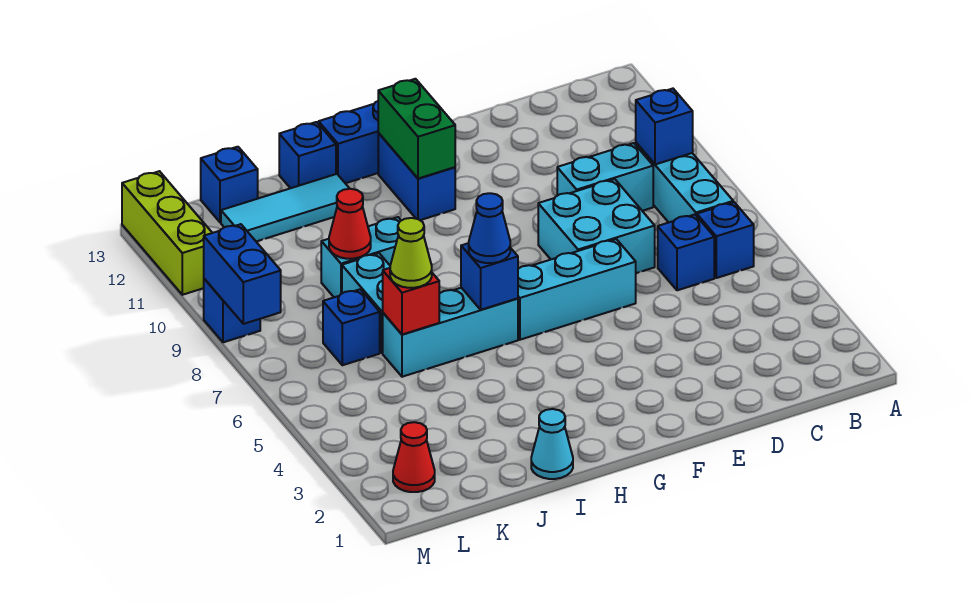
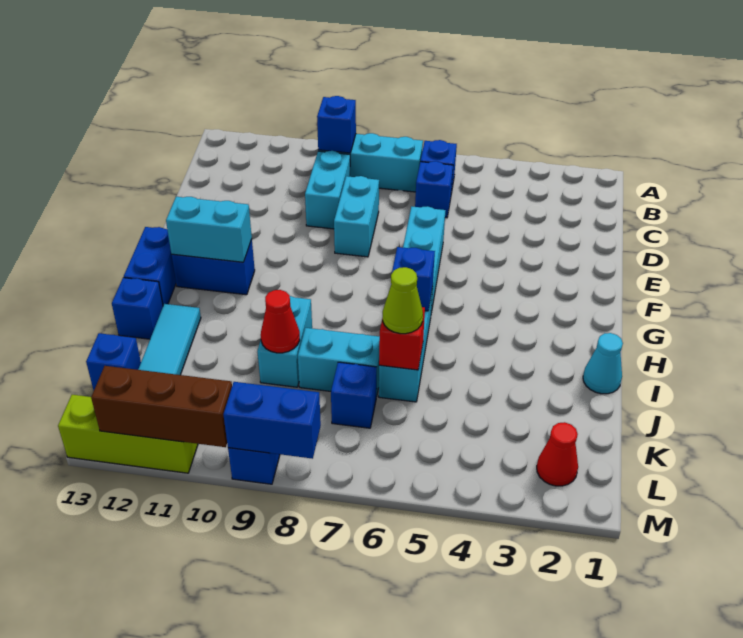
cyan brick D7:E8 level 1 -> cyan brick D8:E8 level 1
green brick G11:G12 level 2 -> cyan brick G11:G12 level 2
blue cone H6 level 3 -> none
none -> brown brick M10:M12 level 2

